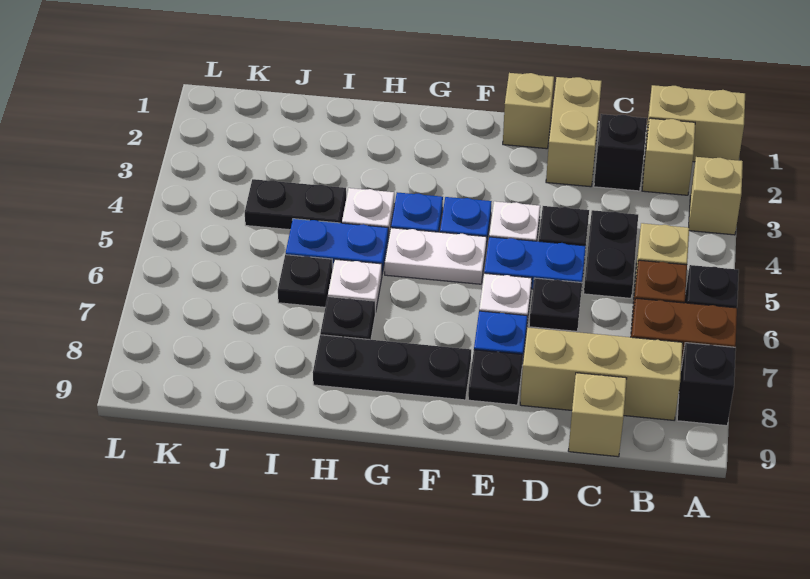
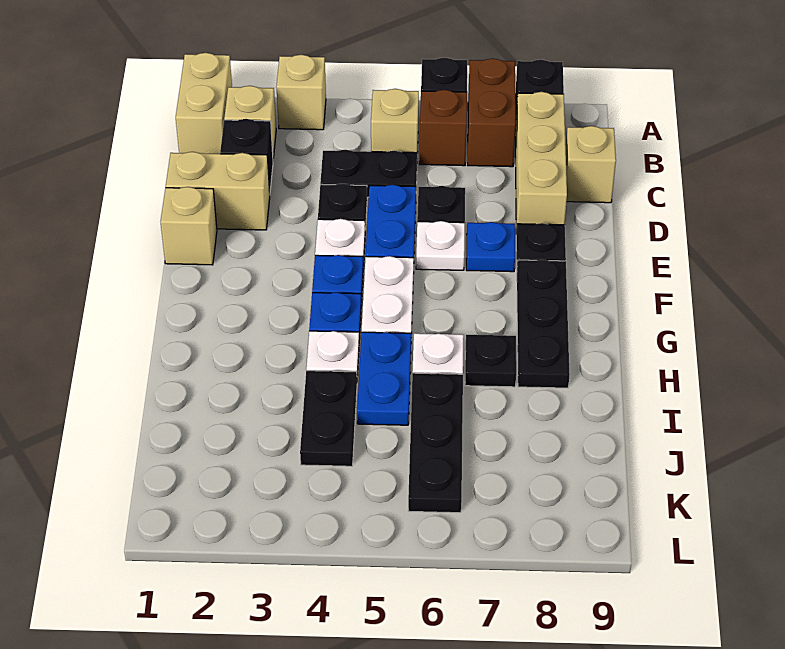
black plate I6 level 1 -> black plate I6:K6 level 1

